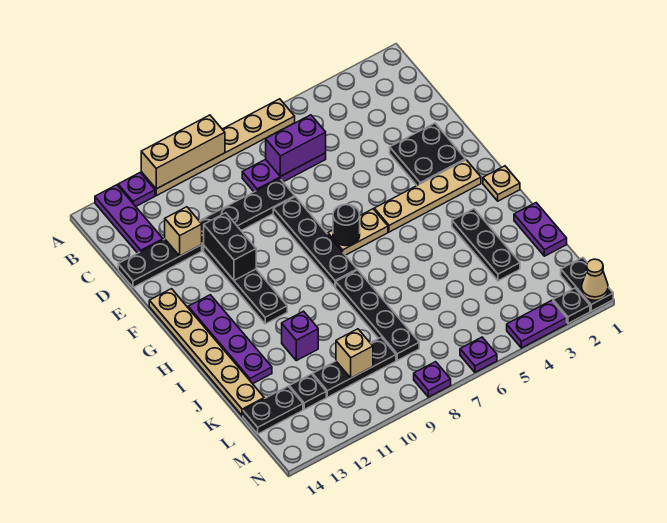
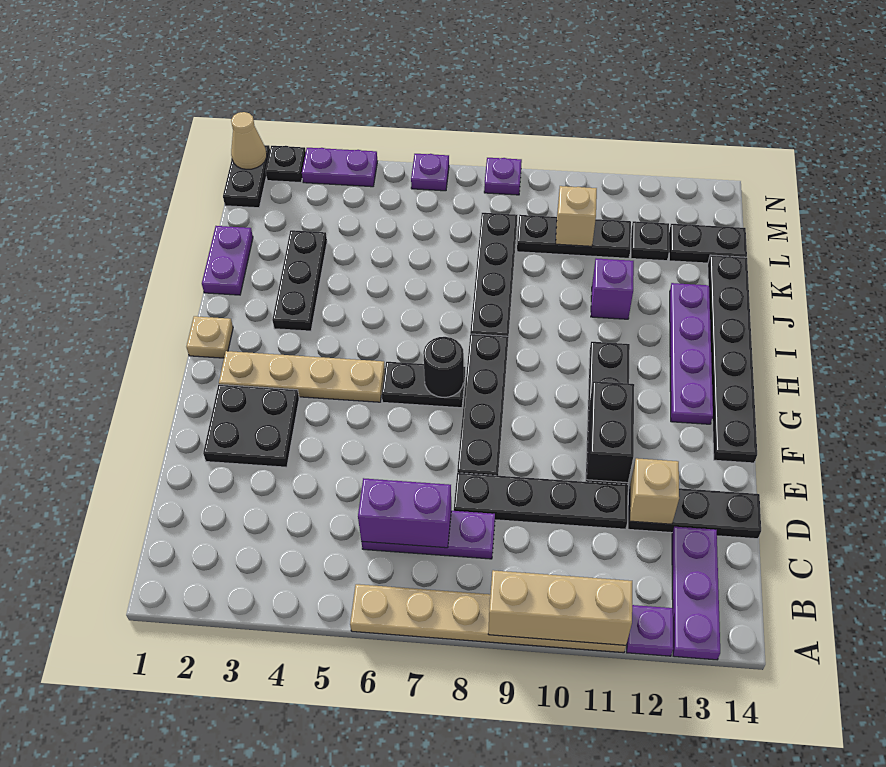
tan plate F14:K14 level 1 -> black plate F14:K14 level 1
tan plate G6:G7 level 1 -> black plate G6:G7 level 1

